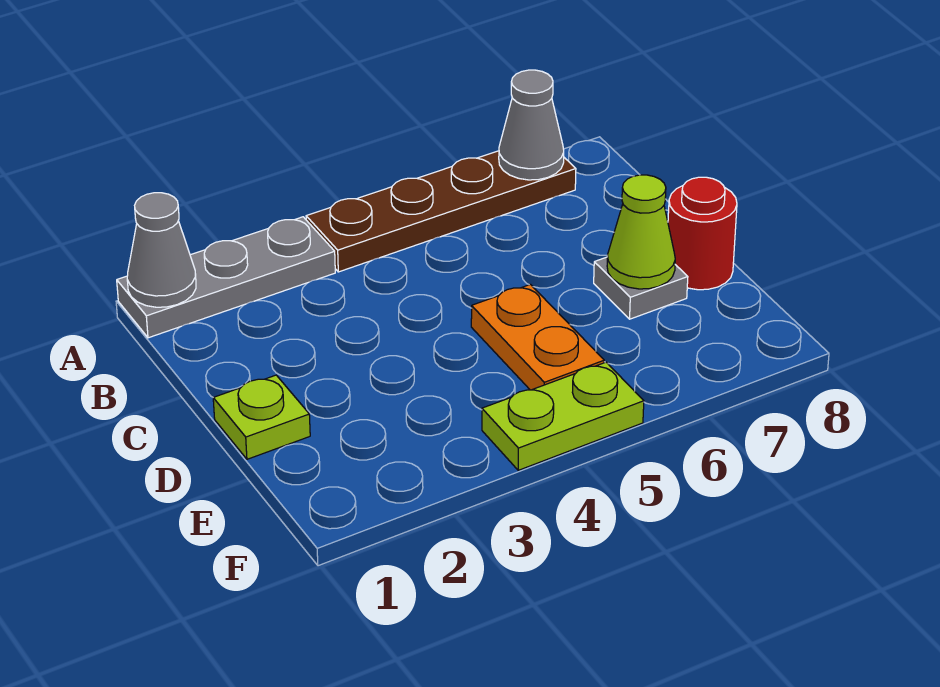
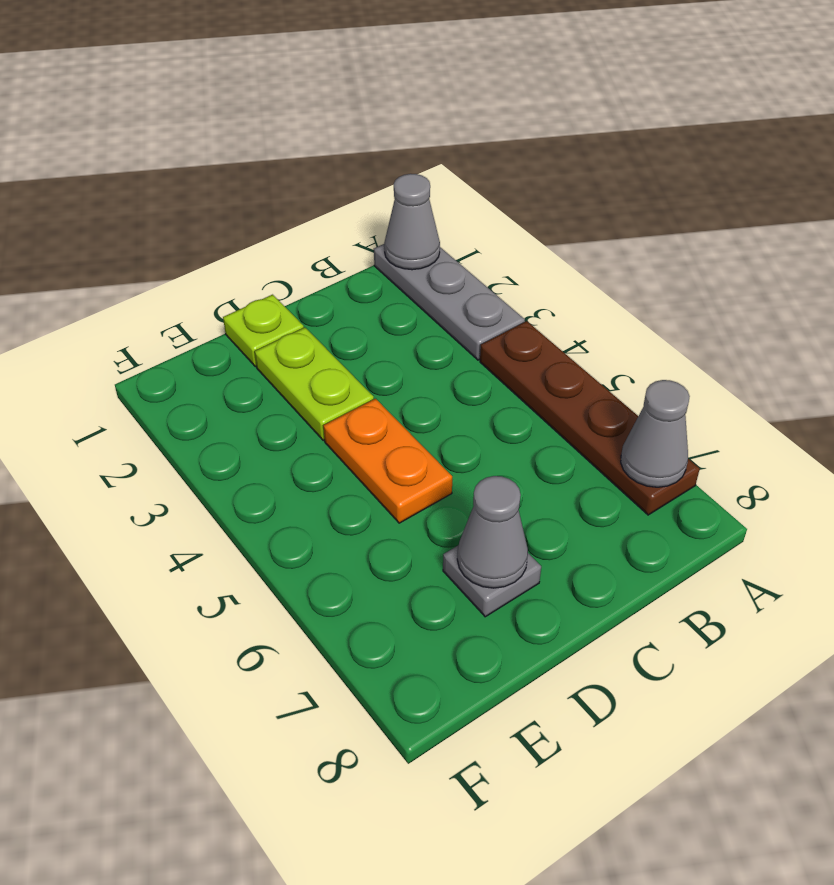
orange plate D5:E5 level 1 -> orange plate D4:D5 level 1
lime cone D7 level 2 -> grey cone D7 level 2
red round brick D8 level 1 -> none
lime plate F4:F5 level 1 -> lime plate D2:D3 level 1

